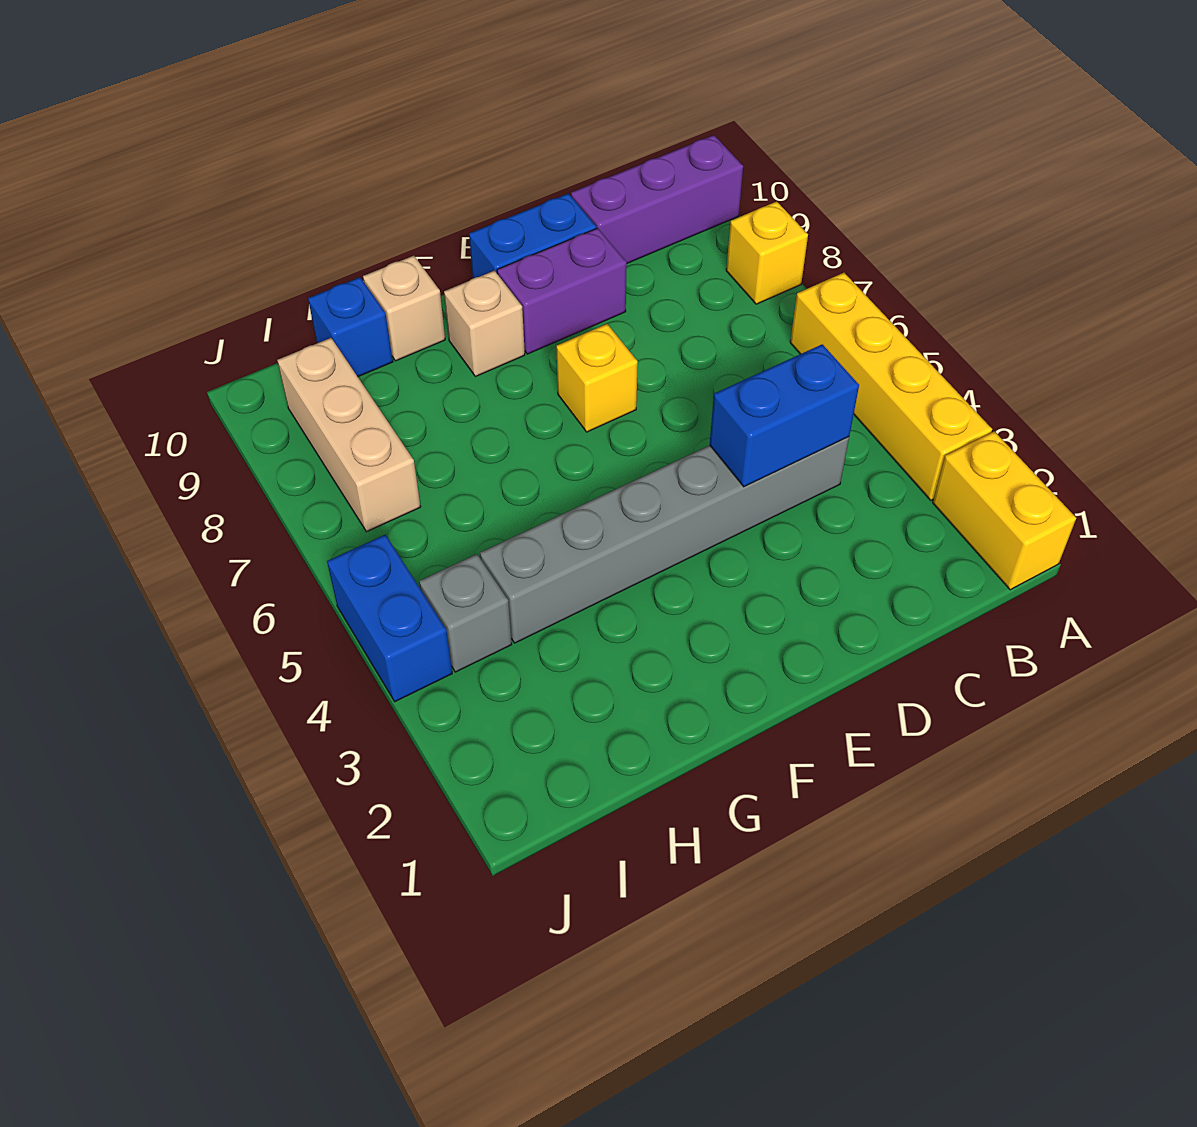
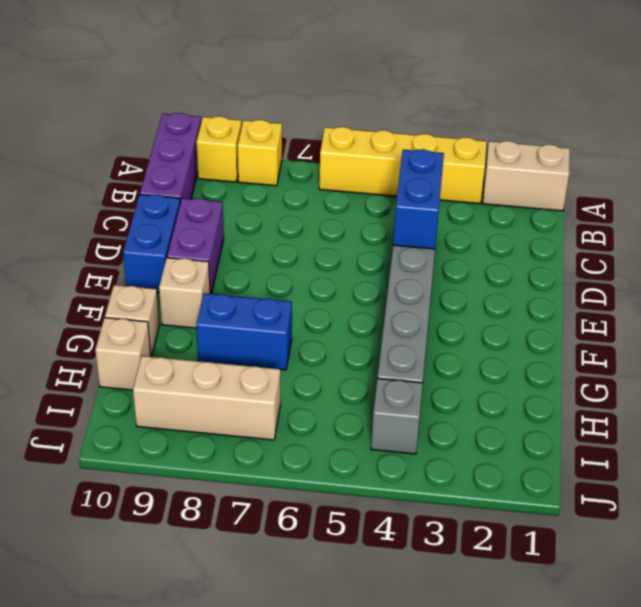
yellow brick A1:A2 level 1 -> tan brick A1:A2 level 1
yellow brick E7 level 1 -> yellow brick A9 level 1
blue brick H10 level 1 -> tan brick H10 level 1
blue brick J4:J5 level 1 -> blue brick G7:G8 level 1

